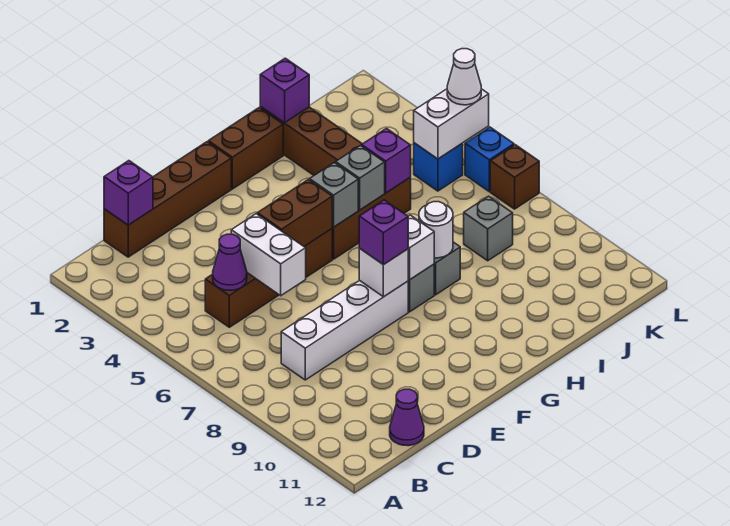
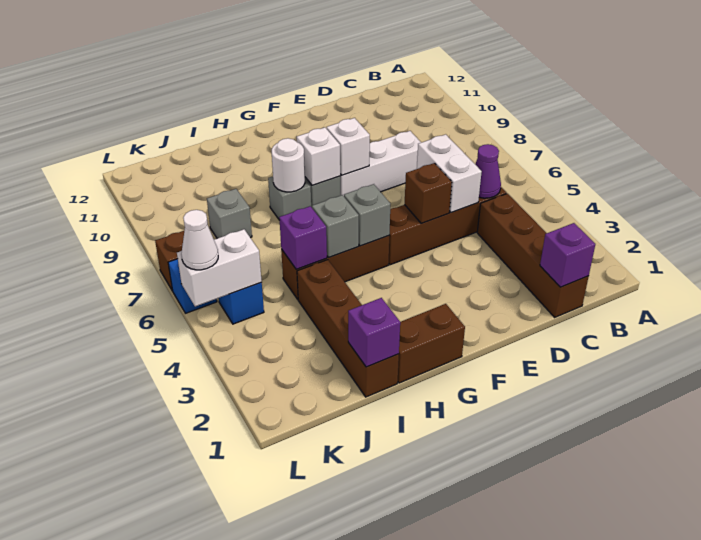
brown brick C1:F1 level 1 -> brown brick C1:C4 level 1
white brick C8:F8 level 1 -> white brick D8:F8 level 1
purple cone C12 level 1 -> none
brown brick E5:F5 level 2 -> brown brick E5 level 2
purple brick F8 level 3 -> none

